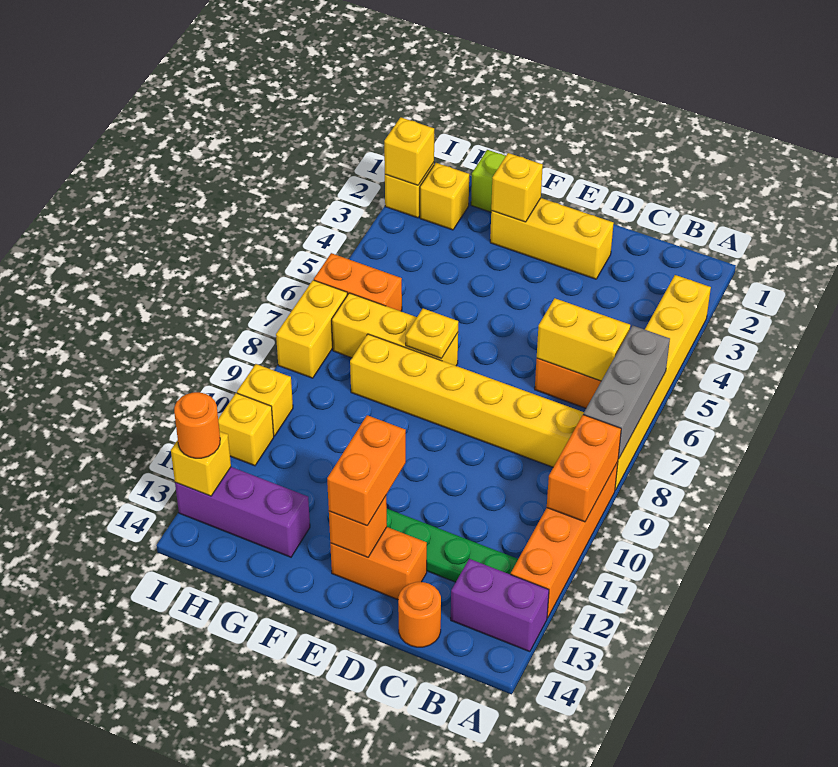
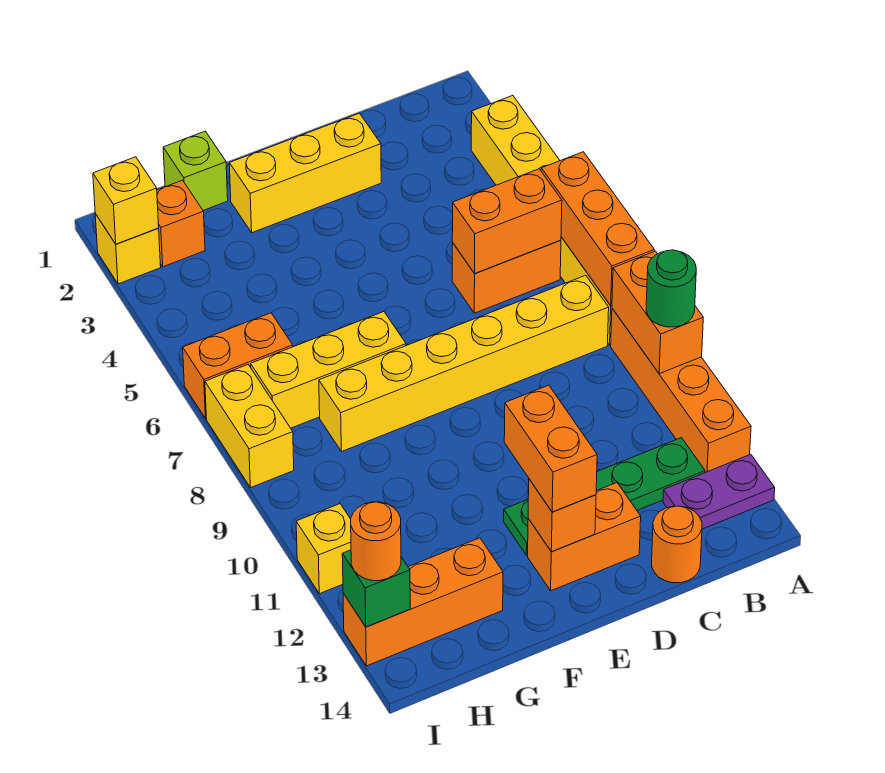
grey brick A6:A8 level 2 -> orange brick A6:A8 level 2
none -> green round brick A10 level 3
purple brick A13:B13 level 1 -> purple plate A13:B13 level 1
yellow brick B6:C6 level 2 -> orange brick B6:C6 level 2
yellow brick F2 level 2 -> none
yellow plate F7 level 2 -> none
purple brick G13:I13 level 1 -> orange brick G13:I13 level 1
yellow brick H2 level 1 -> orange brick H2 level 1
yellow brick I10 level 1 -> none
yellow brick I13 level 2 -> green brick I13 level 2

